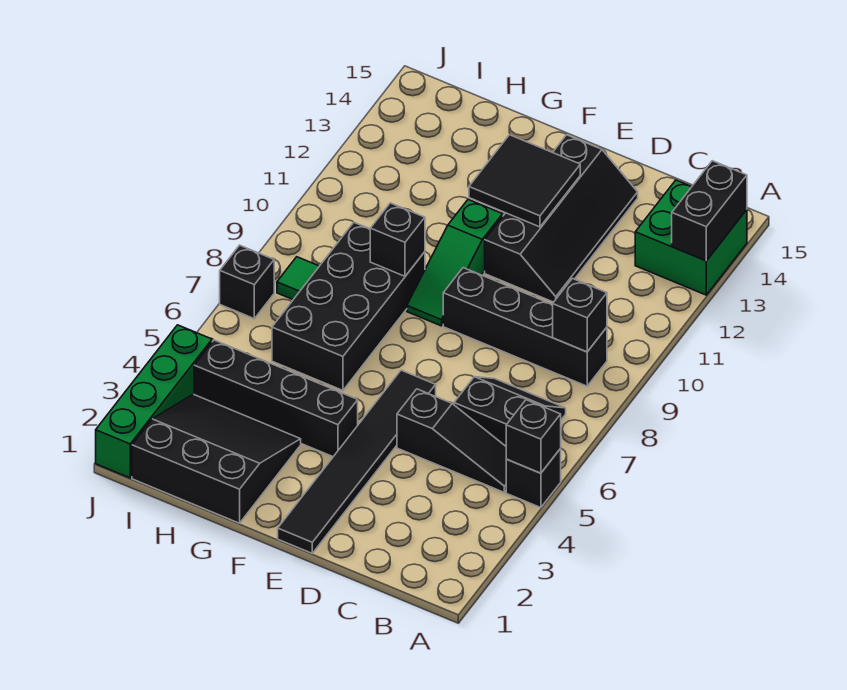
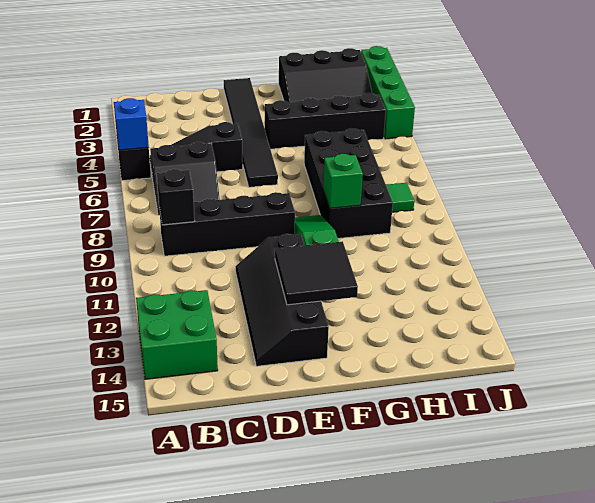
black brick A5 level 2 -> blue brick A5 level 2
black brick A13:A14 level 2 -> none
black brick G9 level 2 -> green brick G9 level 2
black brick J7 level 1 -> none

